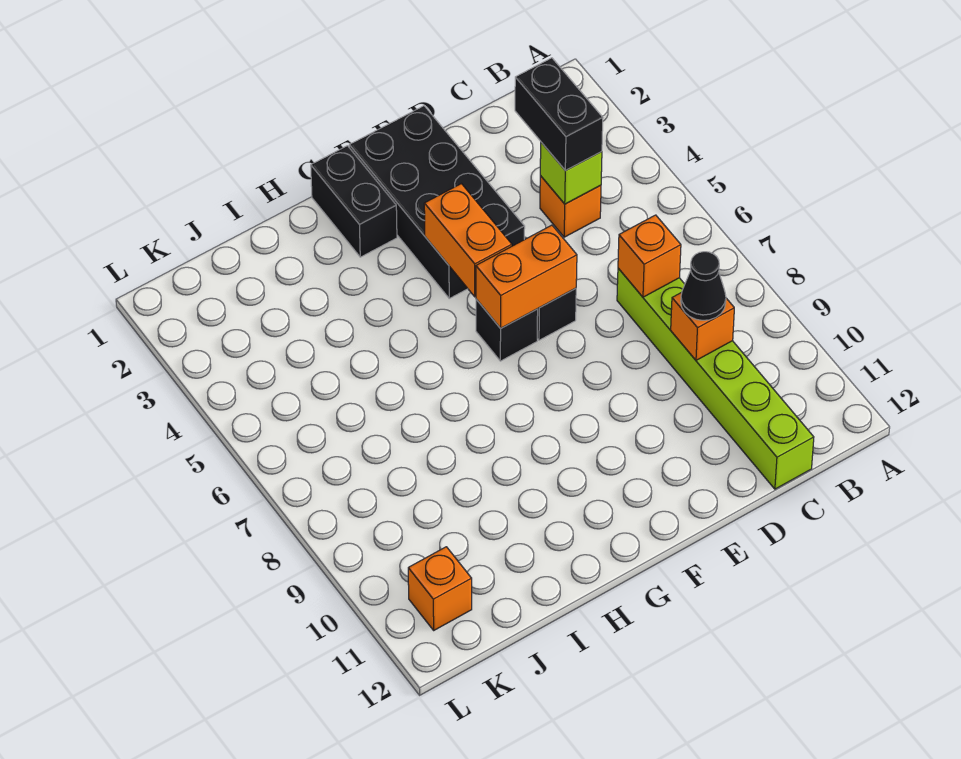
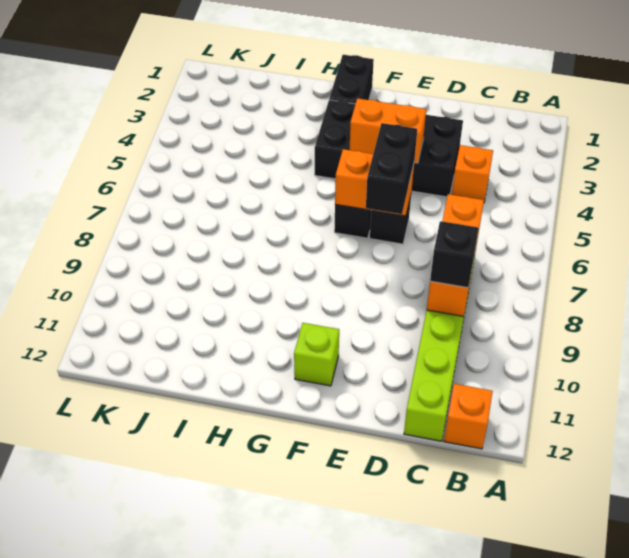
black brick C3:C4 level 3 -> black brick E6:E7 level 3
lime brick C4 level 2 -> lime brick F11 level 1
black cone C9 level 3 -> black brick C9 level 3
black brick E1:F4 level 1 -> black brick D3:G4 level 1
orange brick F4:F5 level 2 -> orange brick E4:F4 level 2
orange brick K11 level 1 -> orange brick B12 level 1

